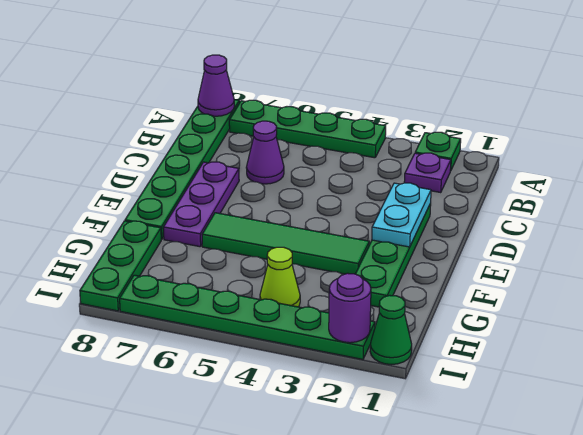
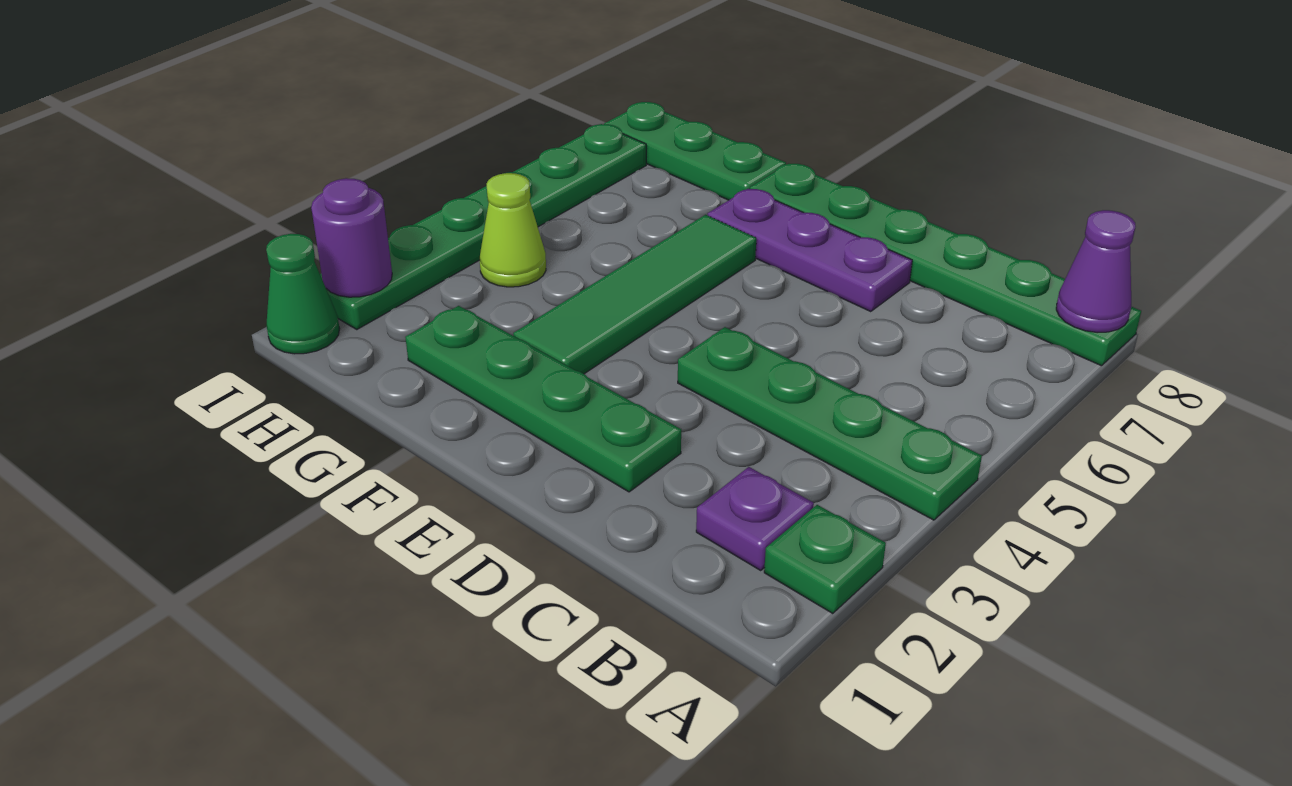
green plate A4:A7 level 1 -> green plate A4:D4 level 1
purple cone C6 level 1 -> none
cyan plate D2:E2 level 2 -> none

